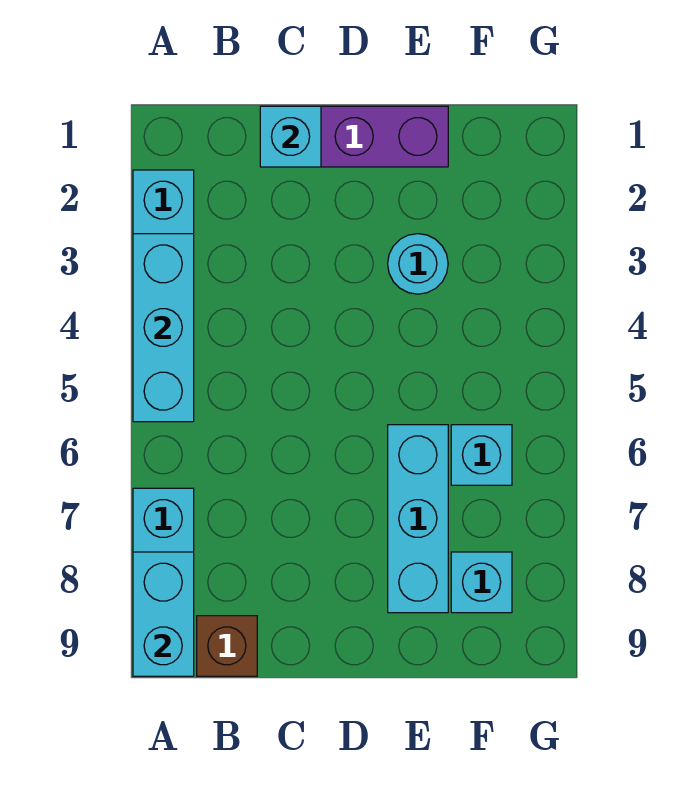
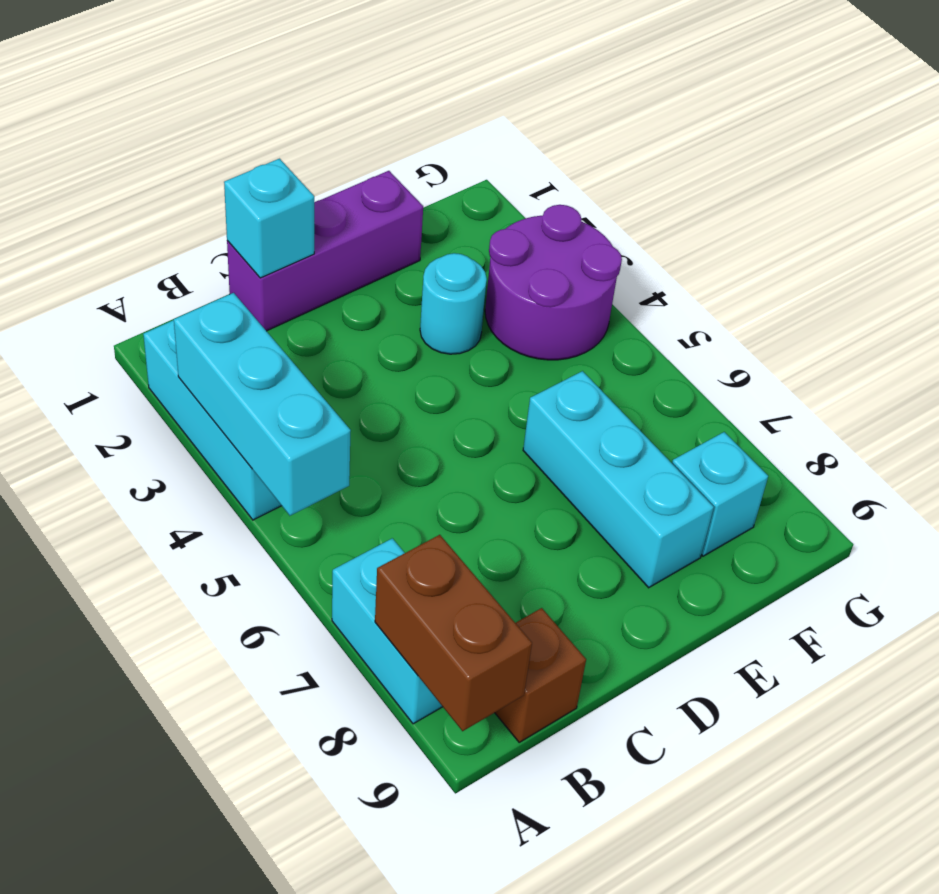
cyan brick A8:A9 level 2 -> brown brick A8:A9 level 2
none -> purple round brick F3:G4 level 1
cyan brick F6 level 1 -> none

